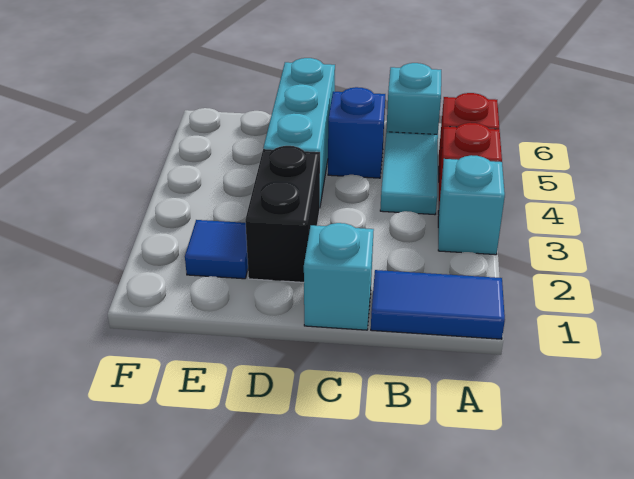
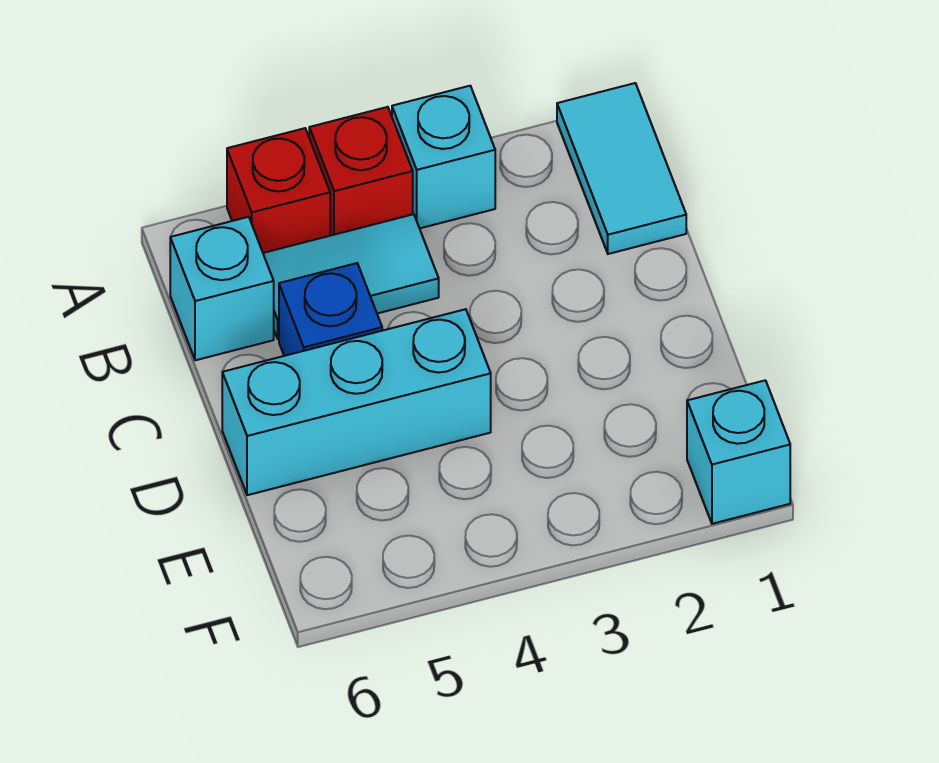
blue tile A1:B1 level 1 -> cyan tile A1:B1 level 1
cyan brick C1 level 1 -> cyan brick F1 level 1
black brick D2:D3 level 1 -> none
blue tile E2 level 1 -> none

